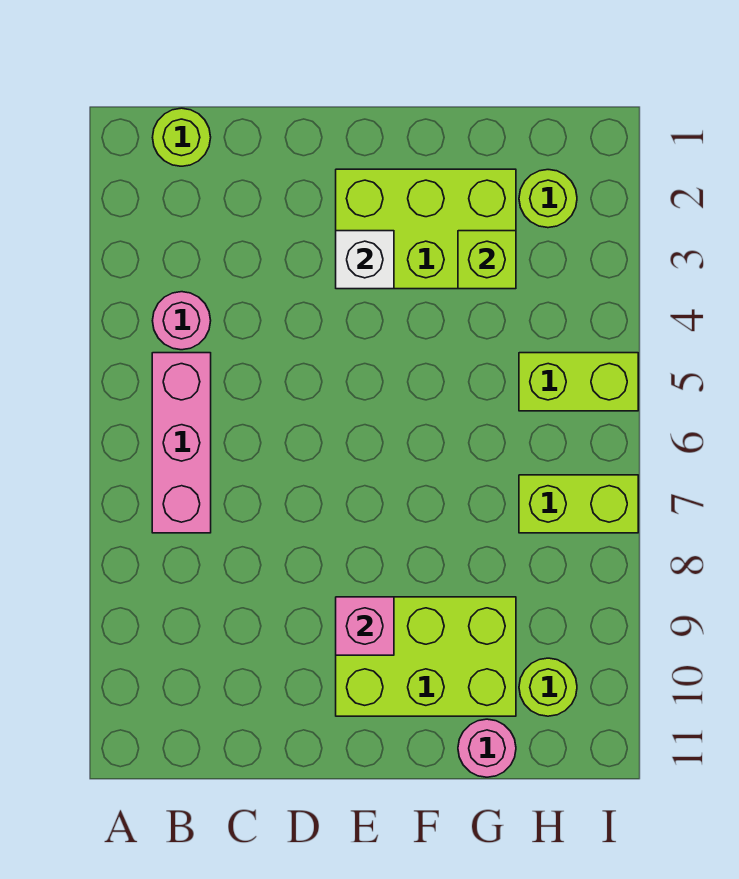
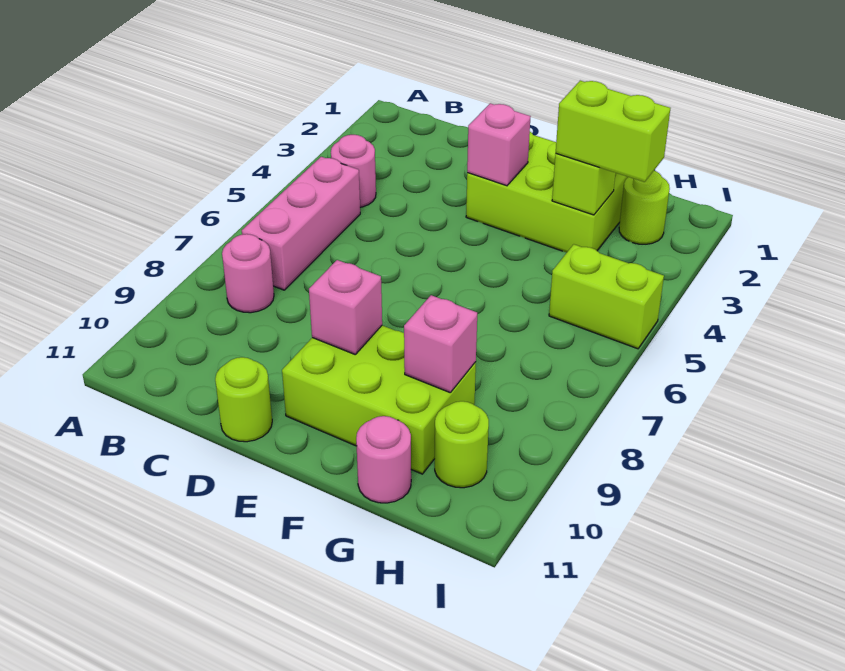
lime round brick B1 level 1 -> lime round brick D11 level 1
none -> pink round brick B8 level 1
white brick E3 level 2 -> pink brick E3 level 2
none -> pink brick G9 level 2
lime brick H7:I7 level 1 -> lime brick G3:H3 level 3

